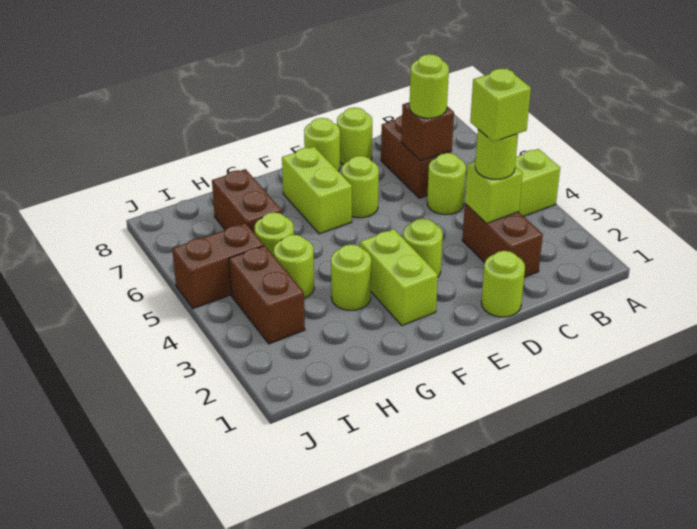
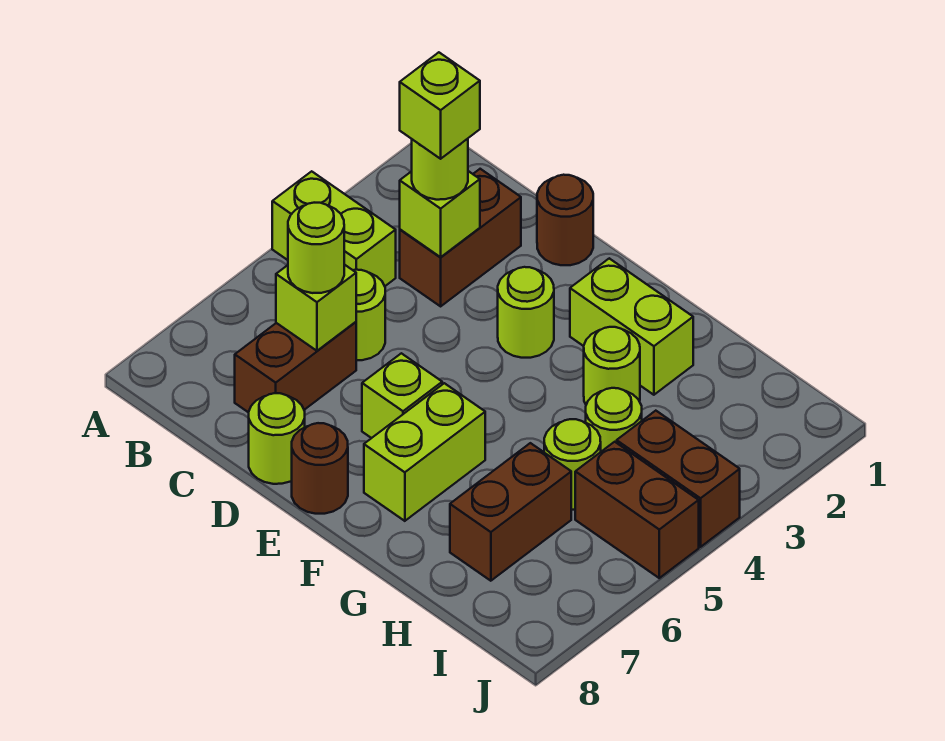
brown brick C6 level 2 -> lime brick C6 level 2
lime round brick D1 level 1 -> brown round brick D1 level 1
lime round brick E6 level 1 -> lime brick E6 level 1
lime round brick E8 level 1 -> brown round brick E8 level 1
lime brick F2:F3 level 1 -> lime brick F2:G2 level 1
brown brick I3:I4 level 1 -> brown brick I4:J4 level 1

